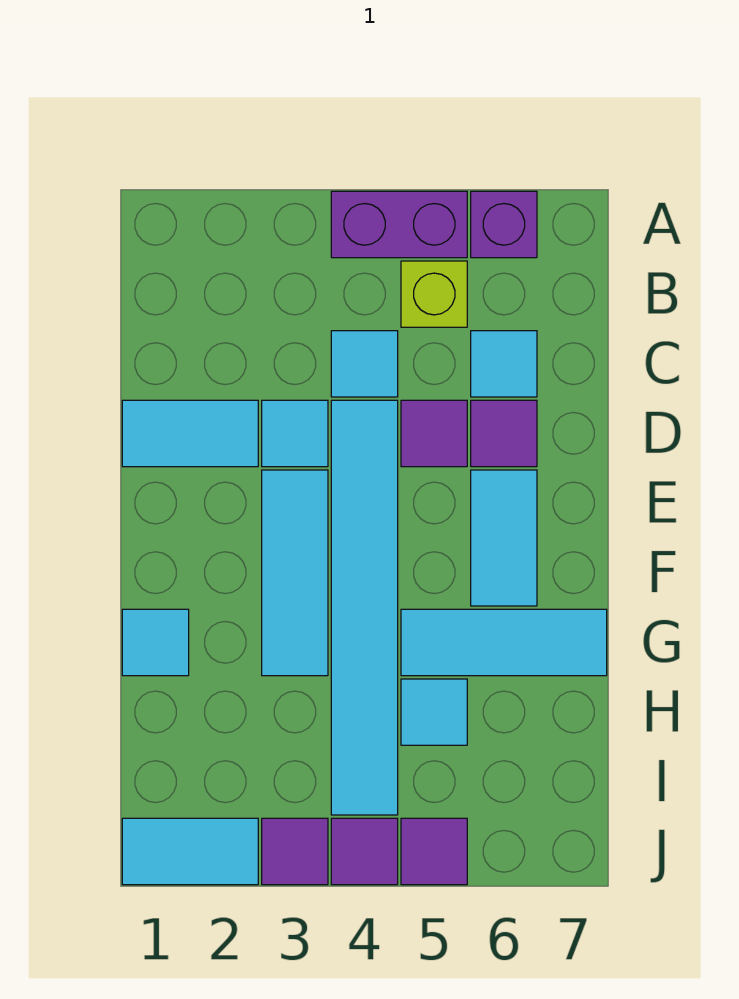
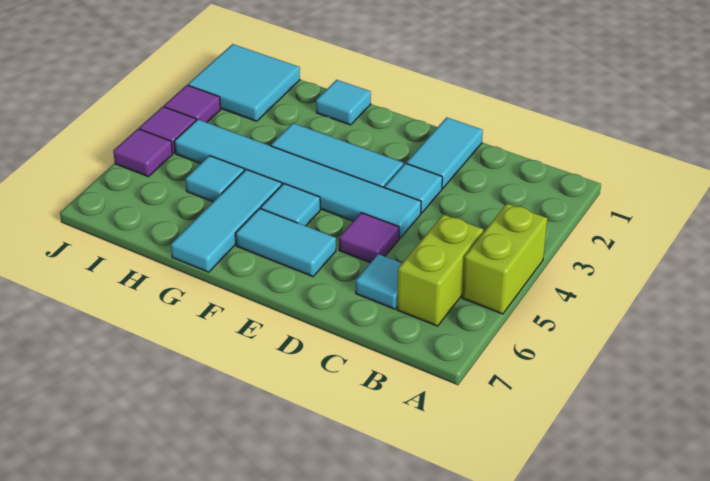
purple brick A4:A5 level 1 -> lime brick A4:A5 level 1
purple brick A6 level 1 -> none
lime brick B5 level 1 -> lime brick B5:B6 level 1
cyan tile C4 level 1 -> cyan tile F5 level 1
purple tile D6 level 1 -> none
cyan tile J1:J2 level 1 -> cyan tile I1:J2 level 1

